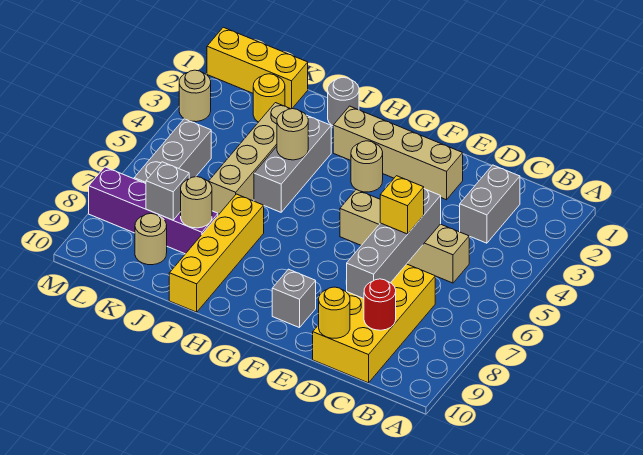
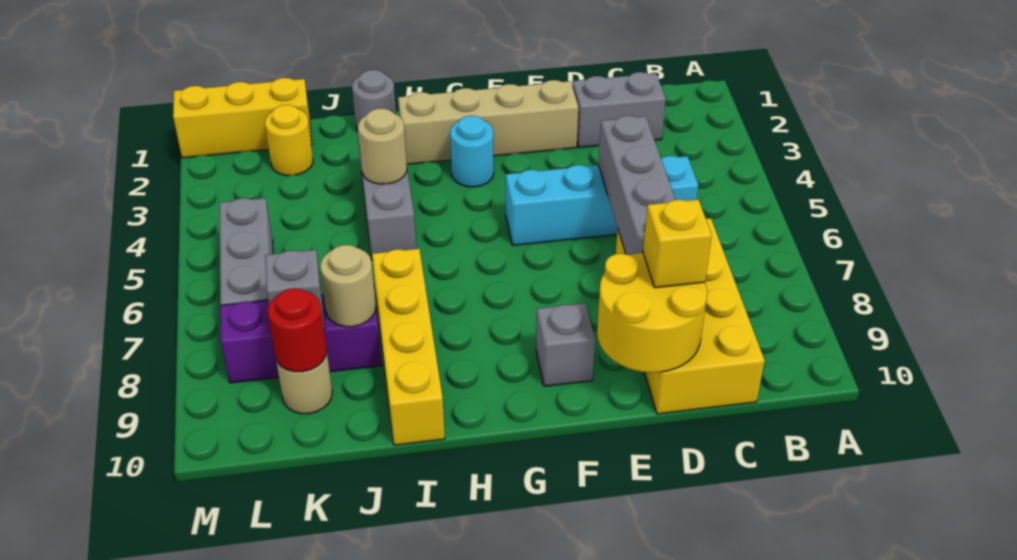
grey brick C2:C3 level 1 -> grey brick C2:D2 level 1
tan brick C5:F5 level 1 -> cyan brick C5:F5 level 1
red round brick C9 level 2 -> red round brick K9 level 2
yellow brick D6 level 3 -> yellow brick D9 level 3
yellow round brick D10 level 2 -> yellow round brick D9:E10 level 2
tan round brick G3 level 1 -> cyan round brick G3 level 1
tan brick J3:J6 level 1 -> none
purple brick J8:M8 level 1 -> purple brick J8:L8 level 1
tan round brick M3 level 1 -> none

